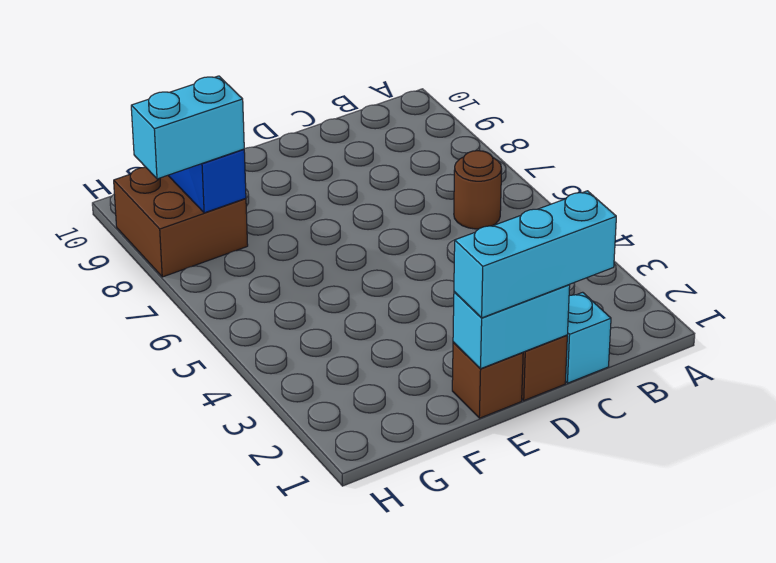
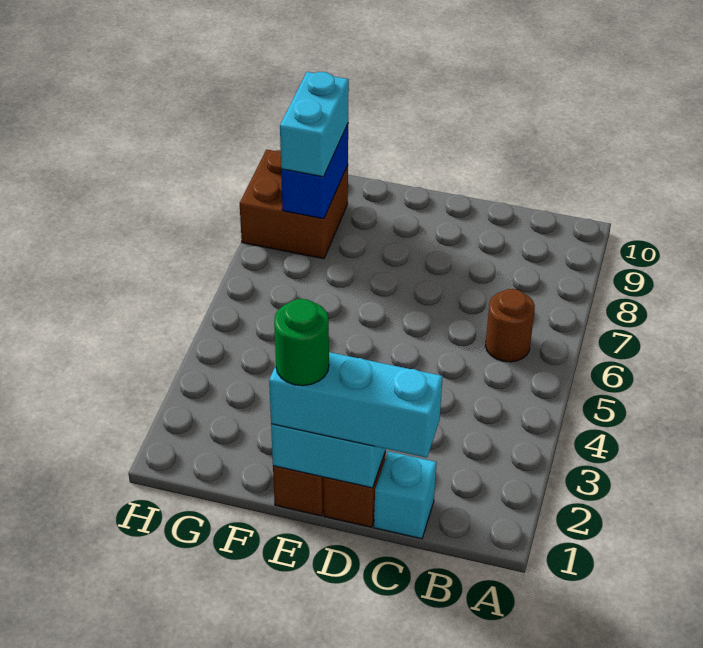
none -> green round brick E1 level 4
cyan brick G8:H8 level 3 -> cyan brick G8:G9 level 3

